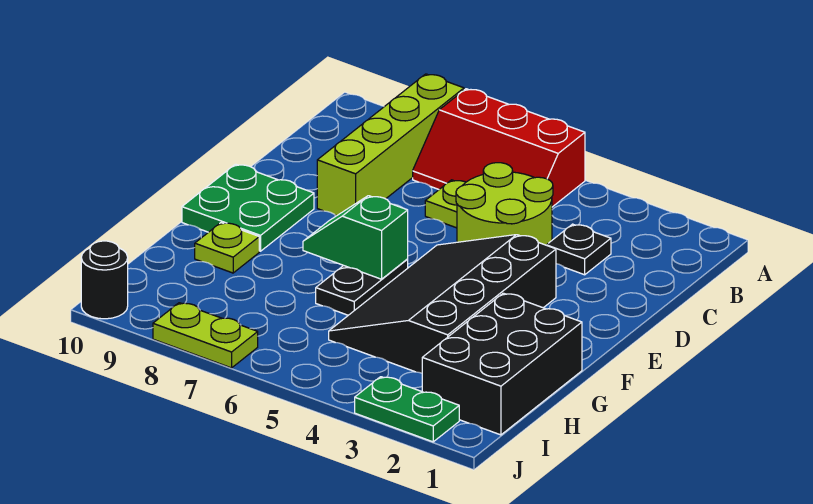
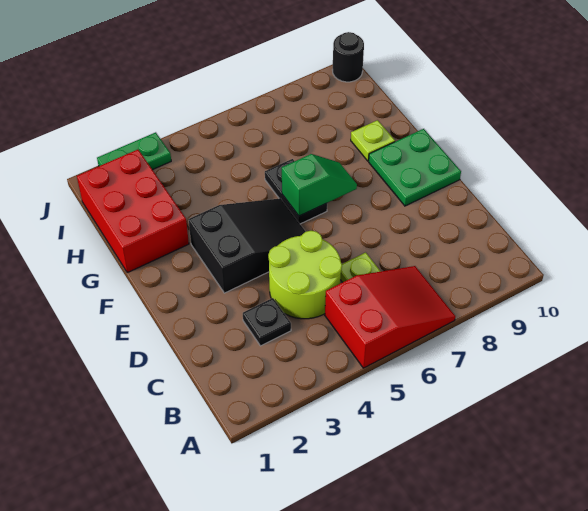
red slope A5:B7 level 1 top A -> red slope A5:B7 level 1 top 5
lime brick A8:D8 level 1 -> none
black slope E3:H5 level 1 top 3 -> black slope E3:F5 level 1 top 3
black brick G1:I2 level 1 -> red brick G1:I2 level 1
lime plate J7:J8 level 1 -> none

